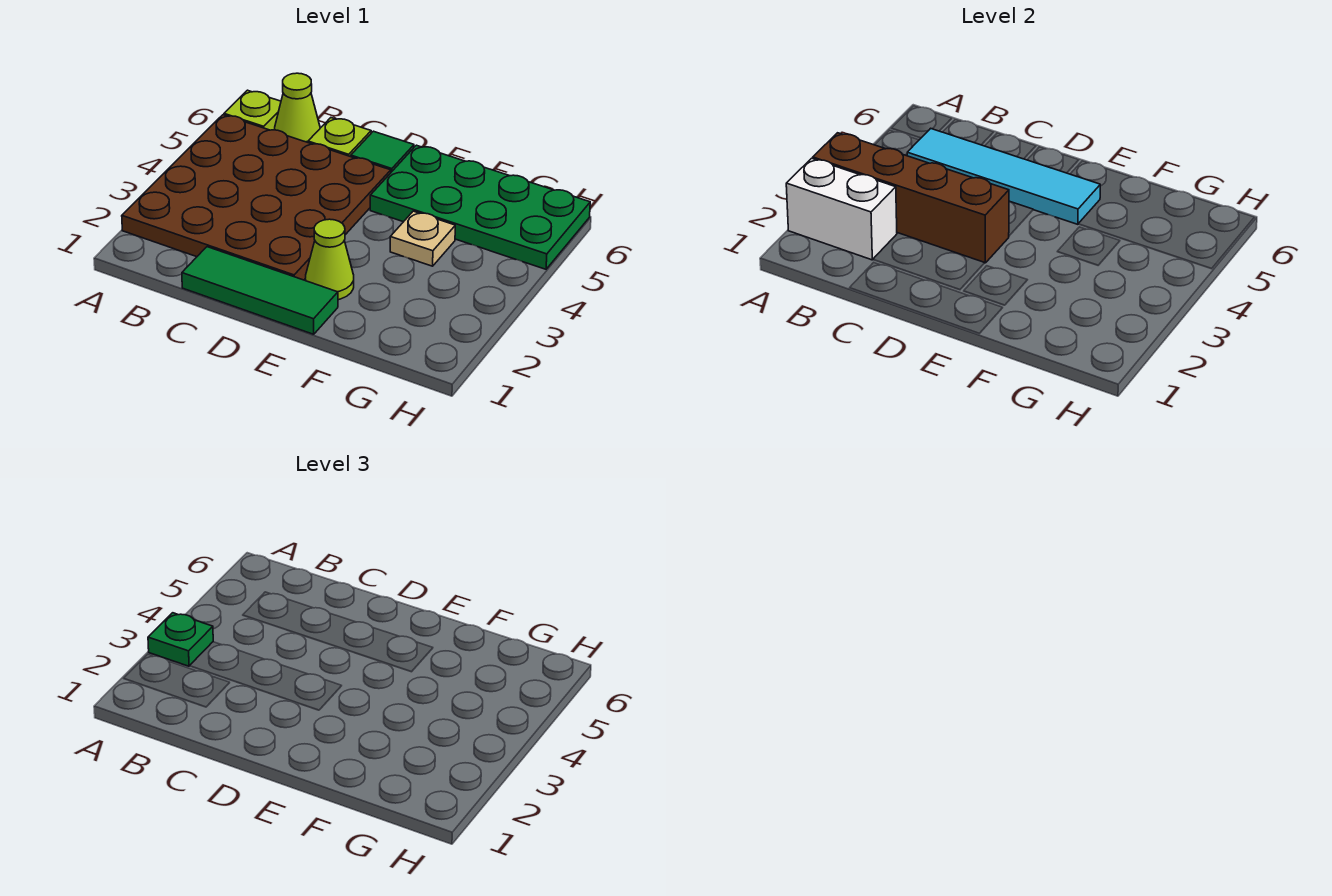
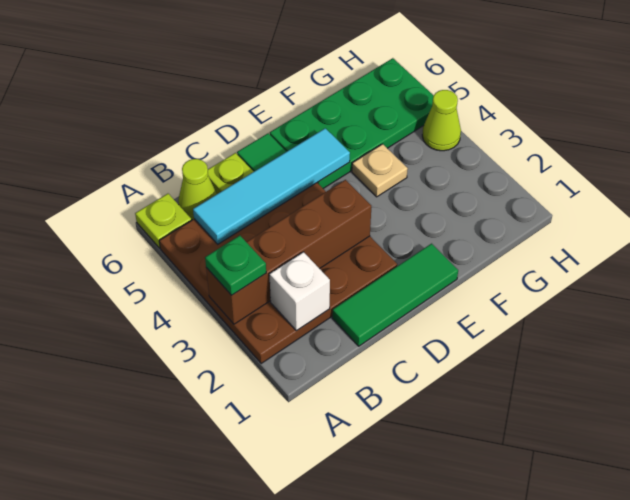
white brick A2:B2 level 2 -> white brick B2 level 2
lime cone E2 level 1 -> lime cone H4 level 1

